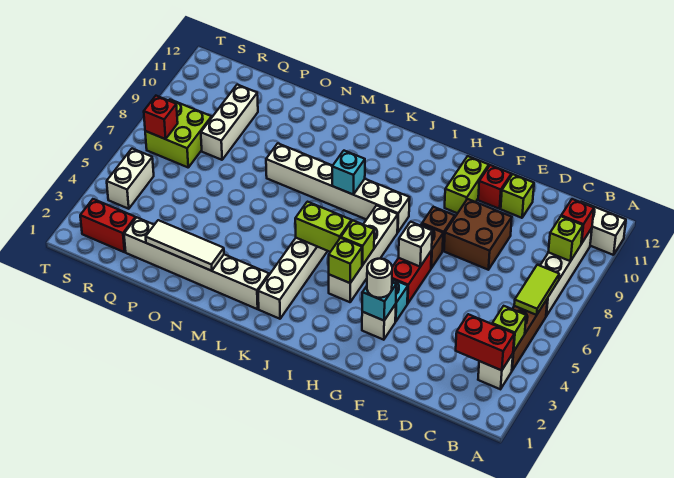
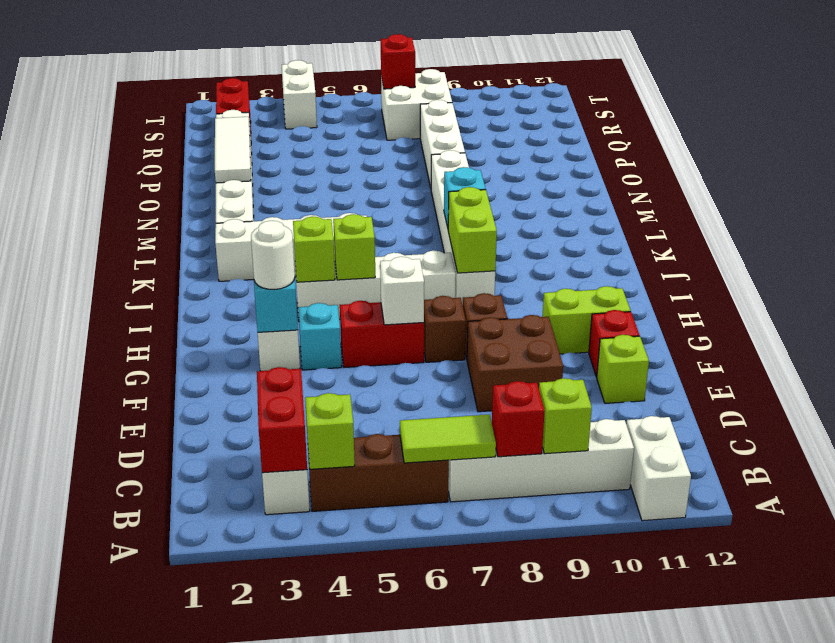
red brick B10 level 2 -> red brick B8 level 2
lime brick J5:K5 level 2 -> lime brick I8:J8 level 2
white brick Q8:Q10 level 1 -> white brick O8:Q8 level 1
lime brick R7:S8 level 1 -> white brick R7:S8 level 1
white brick S4:S5 level 1 -> white brick S4:T4 level 1

